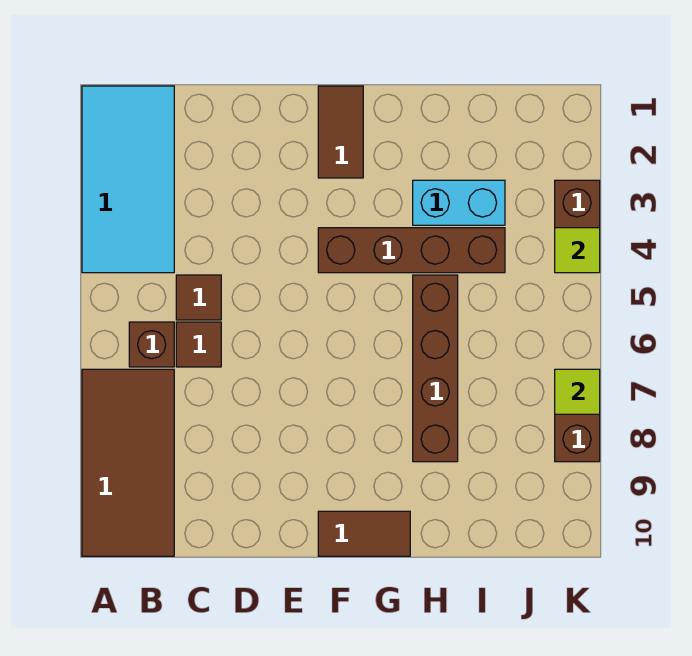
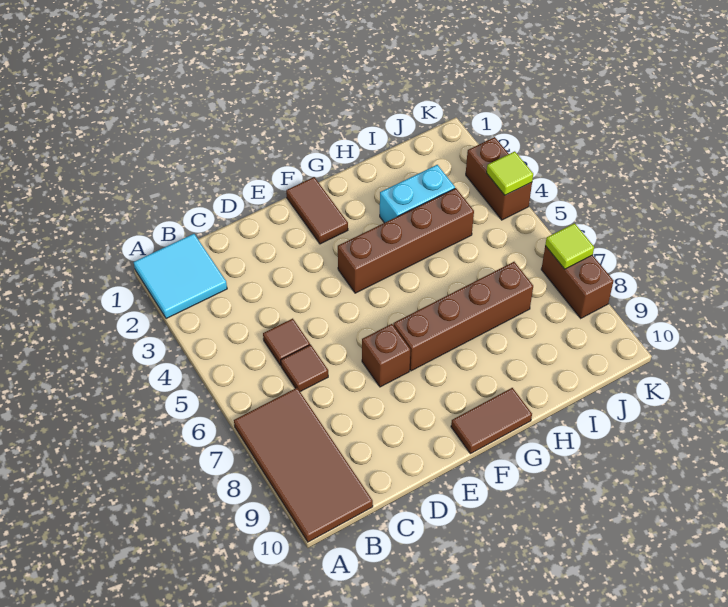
cyan tile A1:B4 level 1 -> cyan tile A1:B2 level 1
brown brick B6 level 1 -> brown brick E7 level 1
brown brick H5:H8 level 1 -> brown brick F7:I7 level 1

